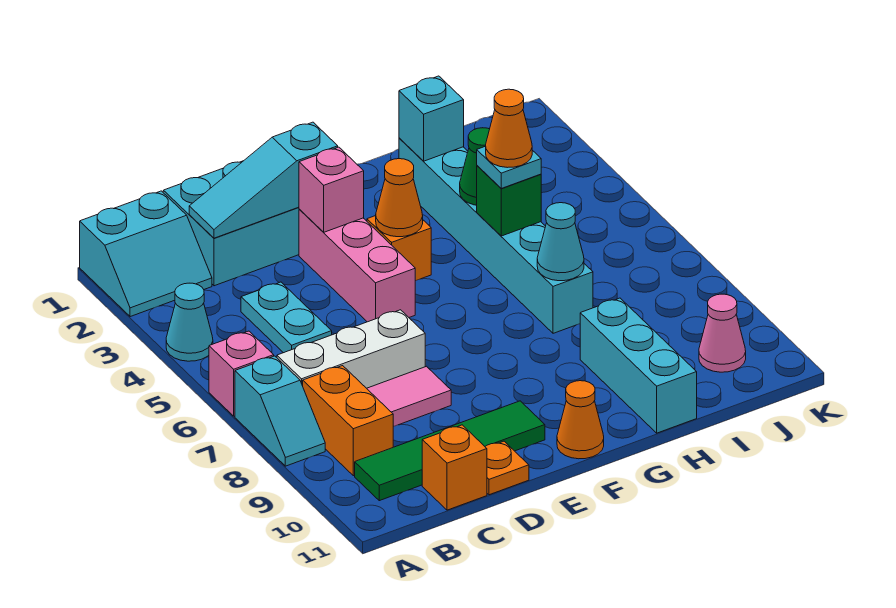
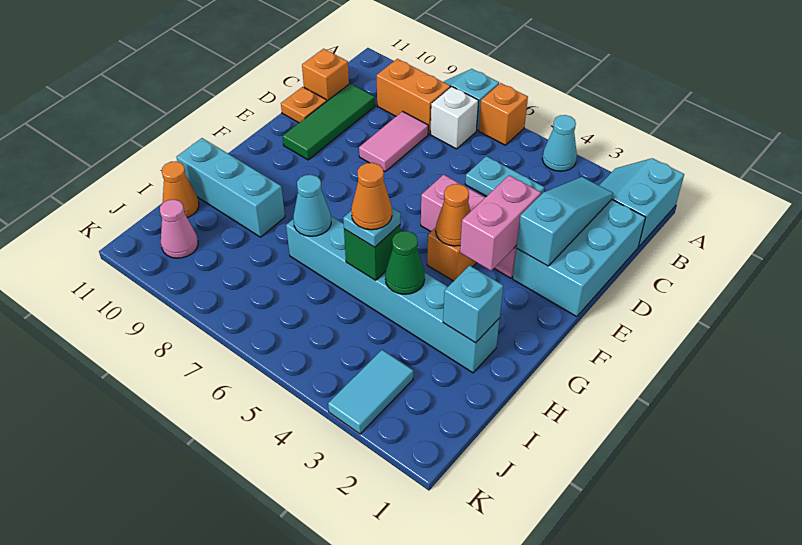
pink brick A6 level 1 -> orange brick A6 level 1
white brick B7:D7 level 1 -> white brick B7 level 1
green tile B10:E10 level 1 -> green tile C10:E10 level 1
pink brick E3 level 2 -> pink brick E3:F3 level 2
orange cone F11 level 1 -> orange cone I11 level 1
none -> cyan tile J3:K3 level 1

